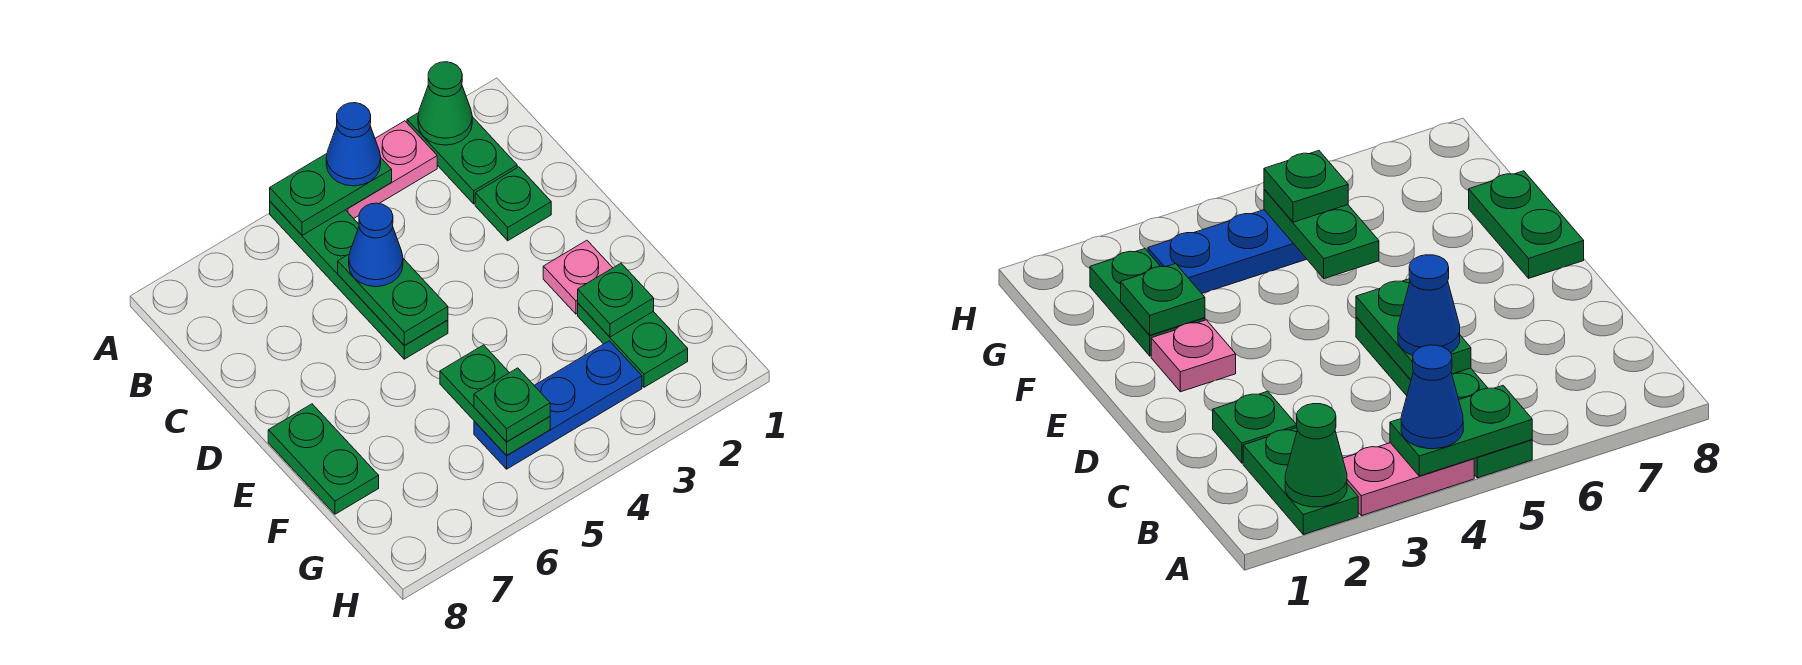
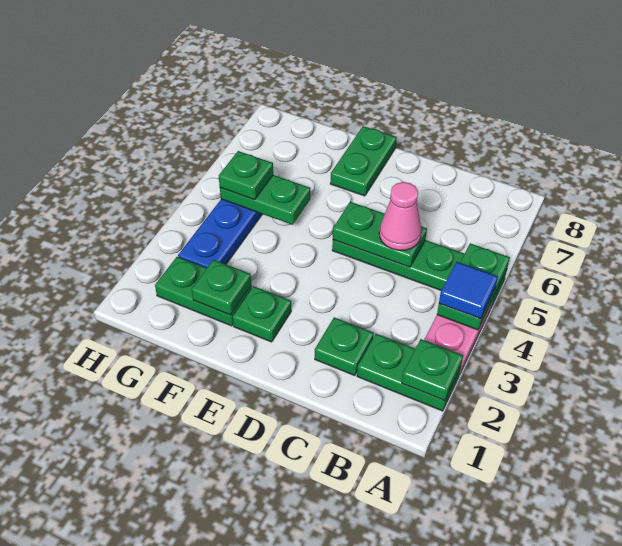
green cone A2 level 2 -> green plate A2 level 2
blue cone A4 level 3 -> blue tile A4 level 3
blue cone C5 level 3 -> pink cone C5 level 3
pink plate E2 level 1 -> green plate E2 level 1
green plate E8:F8 level 1 -> green plate E7:E8 level 1

